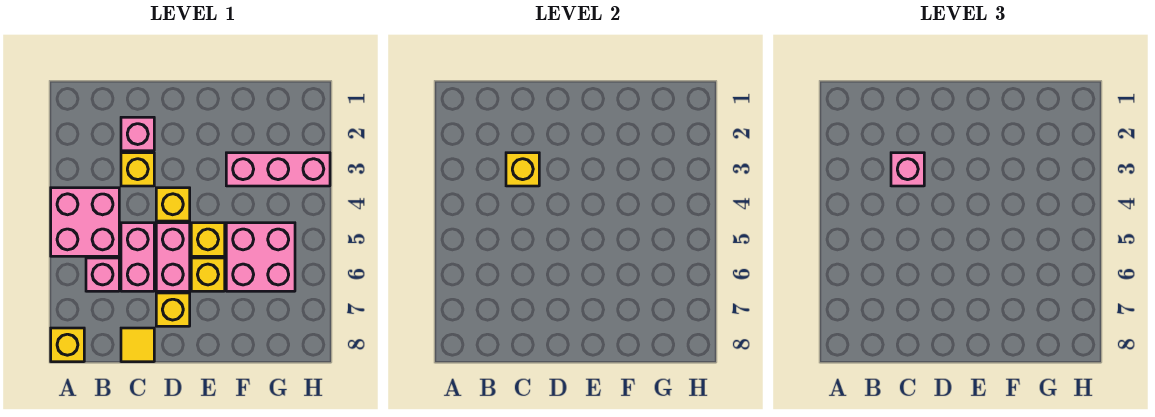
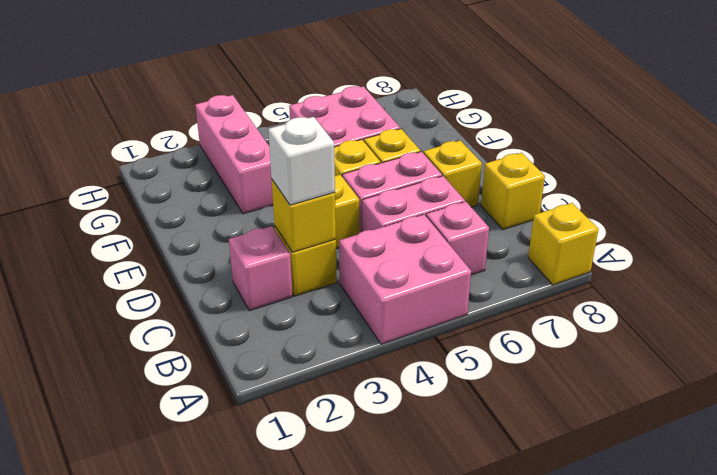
pink brick C3 level 3 -> white brick C3 level 3
yellow tile C8 level 1 -> yellow brick C8 level 1

